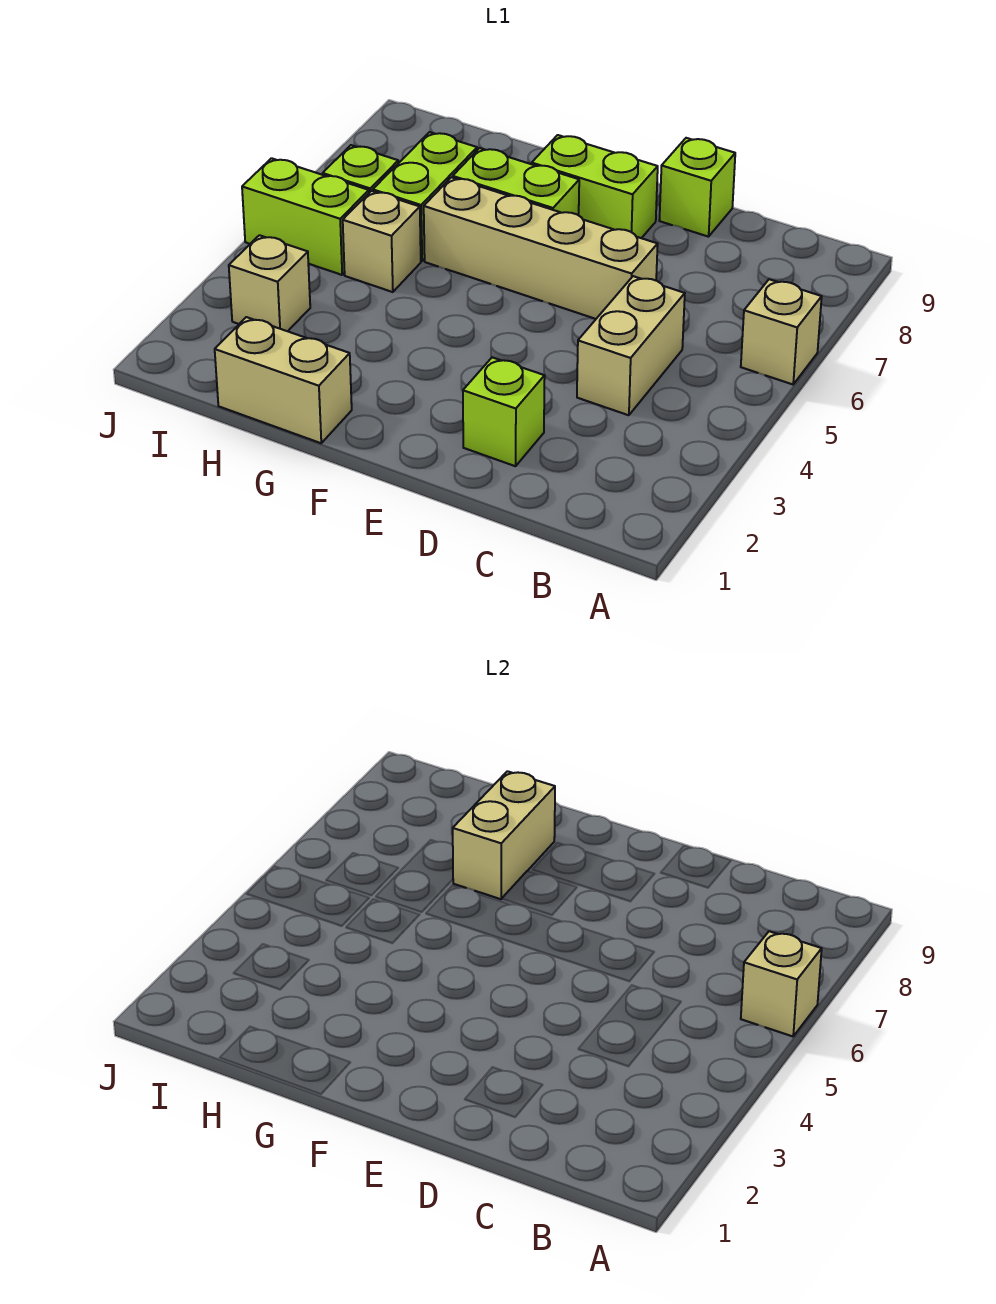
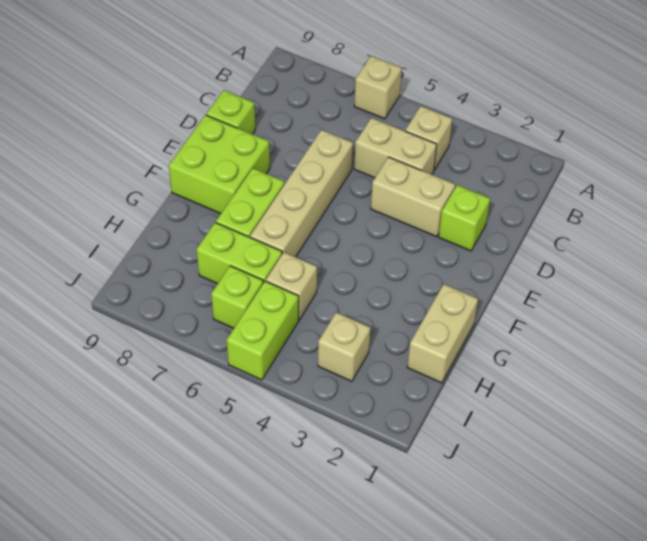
tan brick A6 level 2 -> tan brick B4 level 1
lime brick E8:F8 level 1 -> lime brick E8:F9 level 1
tan brick G7:G8 level 2 -> tan brick D3:D4 level 1

